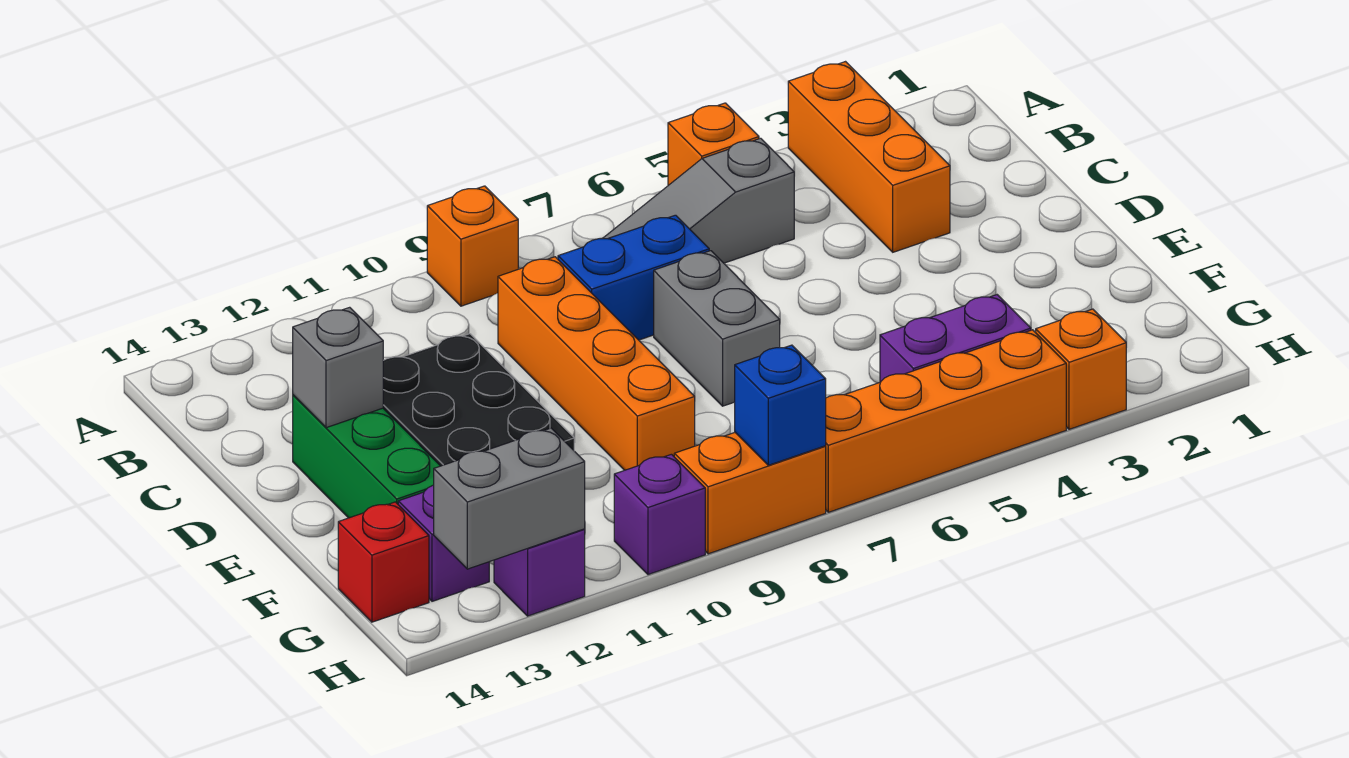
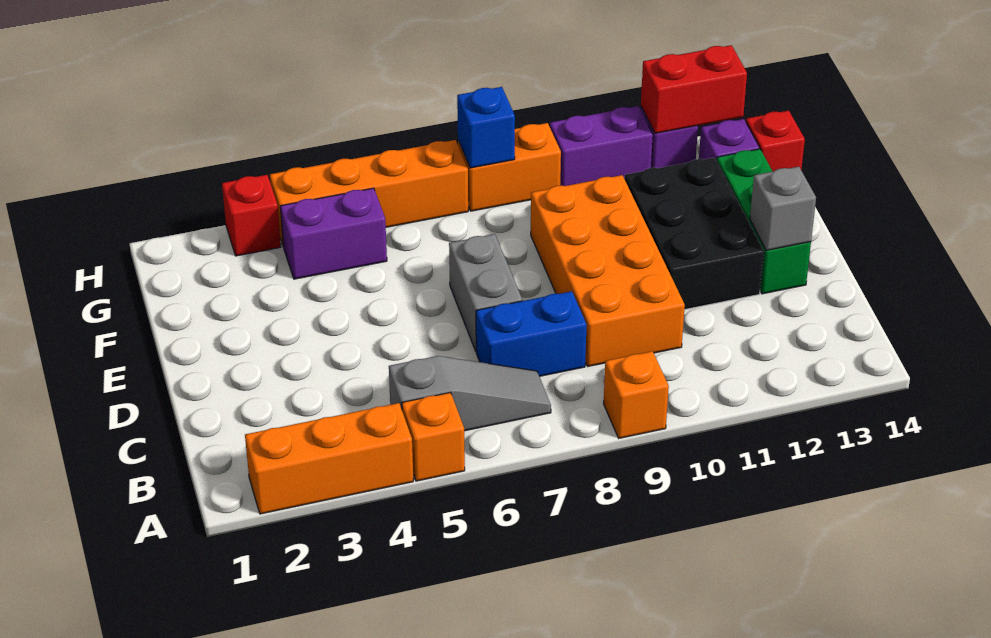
orange brick A3:C3 level 1 -> orange brick A2:A4 level 1
orange brick C9:F9 level 1 -> orange brick C9:F10 level 1
orange brick H3 level 1 -> red brick H3 level 1
purple brick H10 level 1 -> purple brick H10:H11 level 1
grey brick H12:H13 level 2 -> red brick H12:H13 level 2

